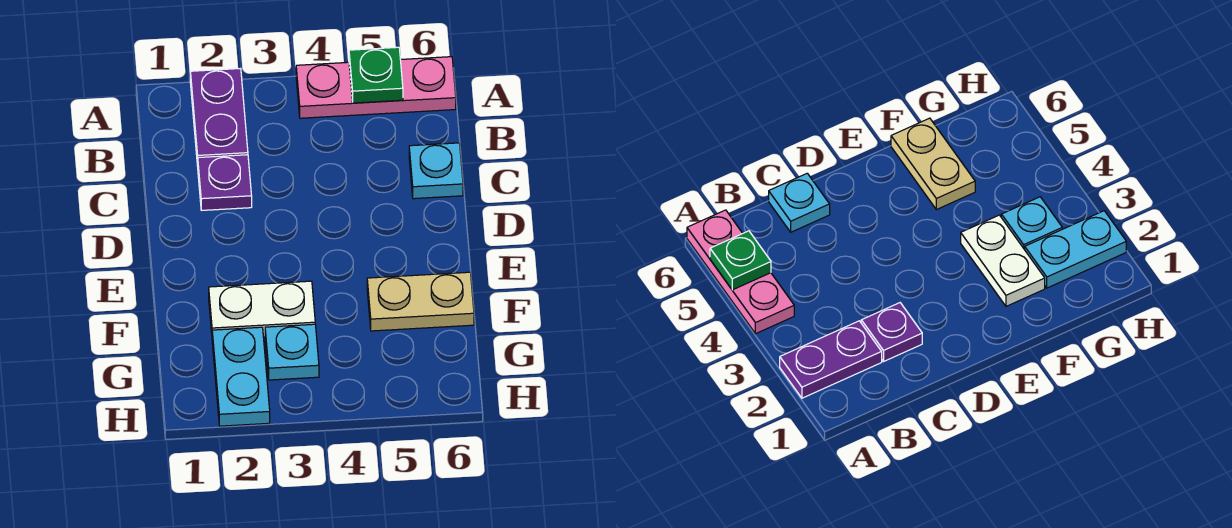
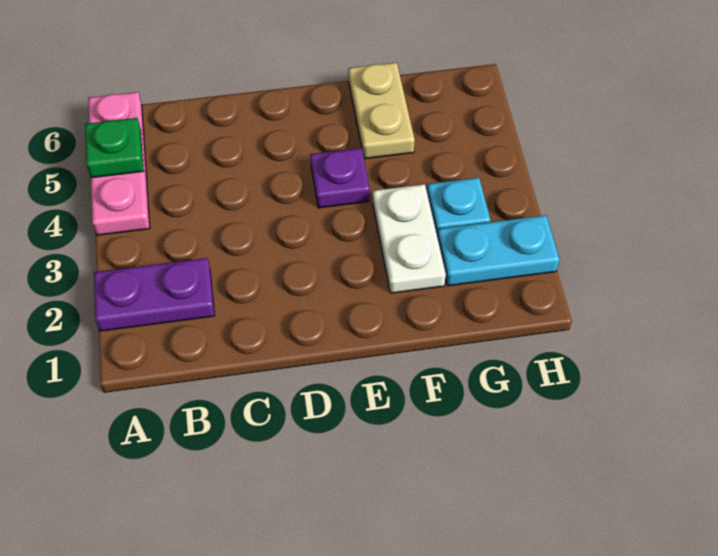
purple plate C2 level 1 -> purple plate E4 level 1
cyan plate C6 level 1 -> none

